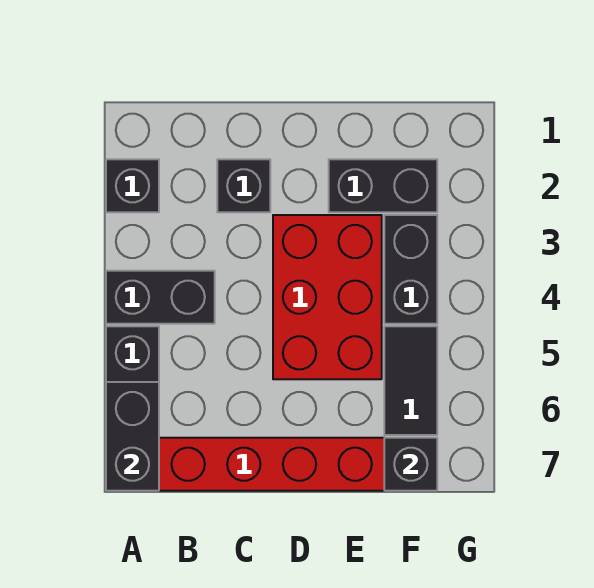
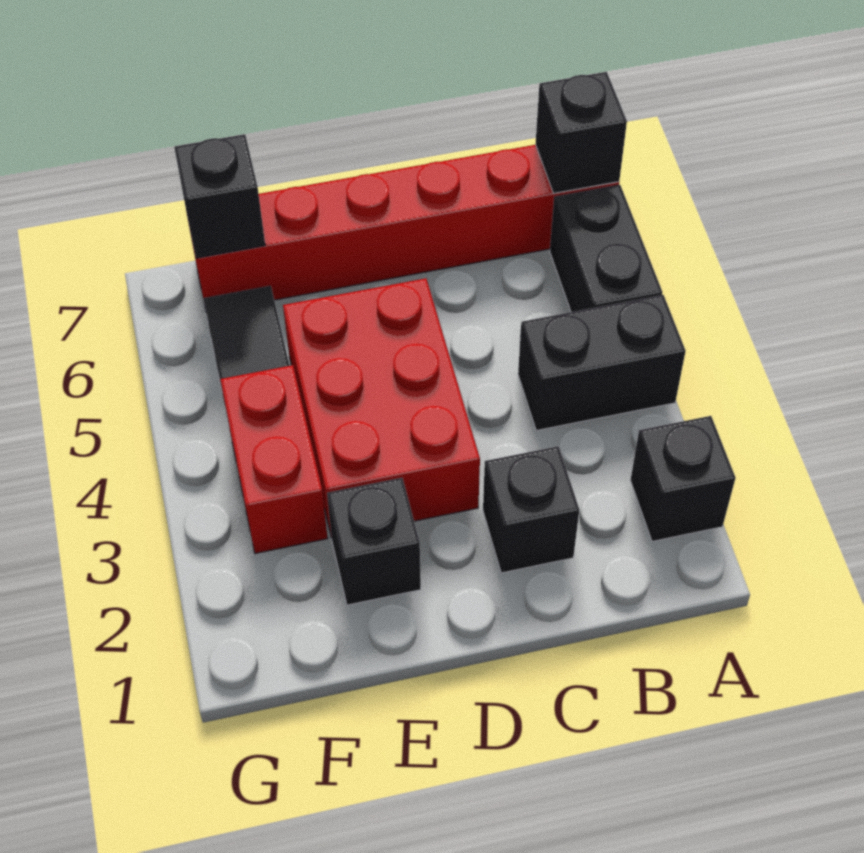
black brick A6:A7 level 2 -> black brick A7 level 2
black brick E2:F2 level 1 -> black brick E2 level 1
black brick F3:F4 level 1 -> red brick F3:F4 level 1

